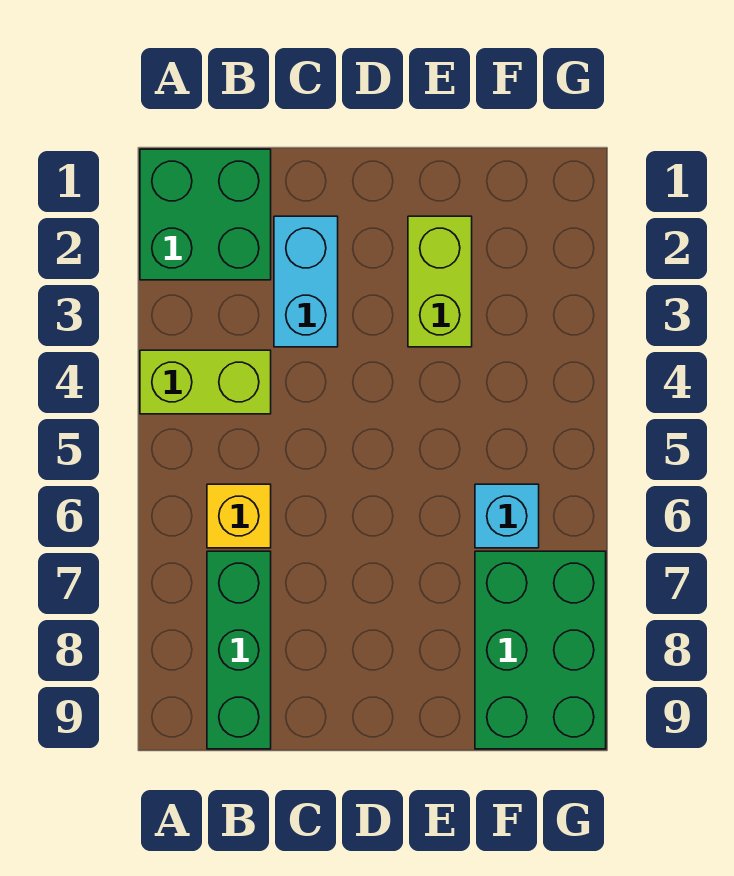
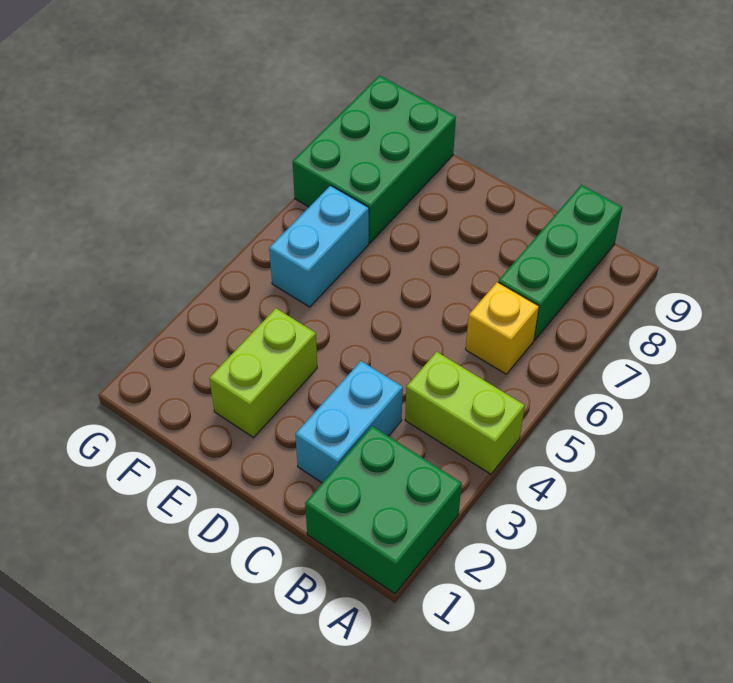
cyan brick F6 level 1 -> cyan brick F5:F6 level 1

